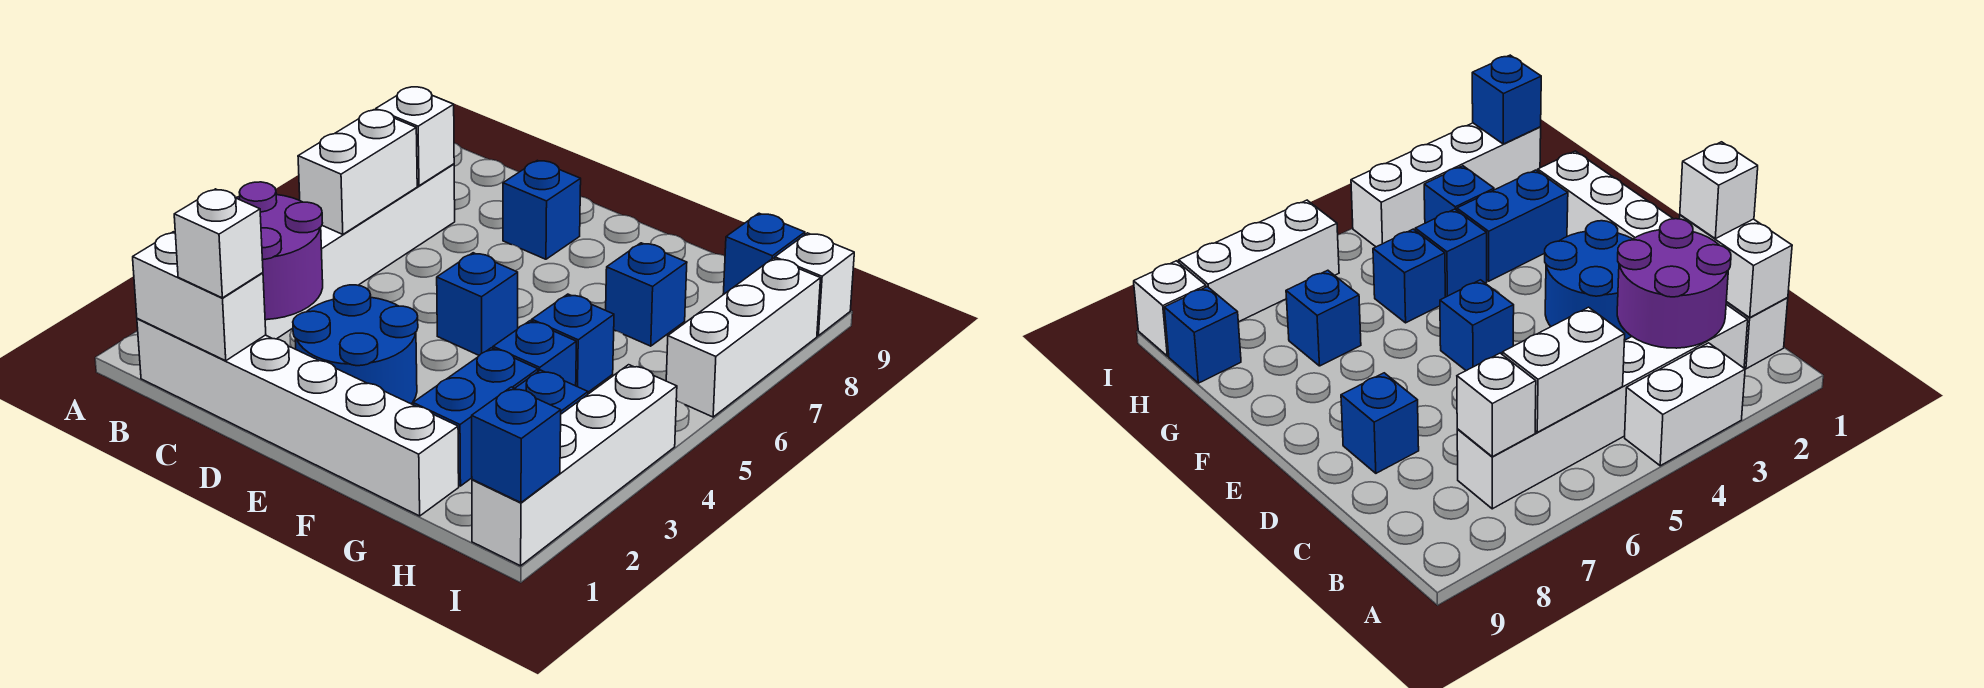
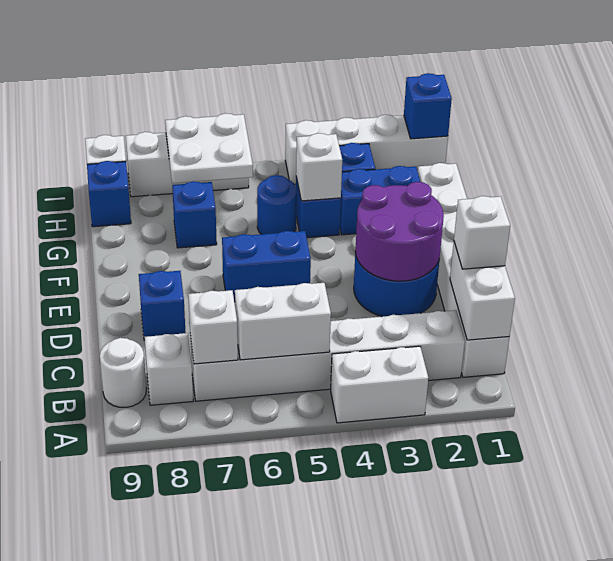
purple round brick B2:C3 level 2 -> purple round brick D2:E3 level 2
none -> white brick B8 level 1
none -> white round brick B9 level 1
blue brick E5 level 1 -> blue brick E5:E6 level 1
none -> white brick G4 level 2
blue brick G5 level 1 -> blue round brick G5 level 1
none -> white plate H6:I7 level 2

